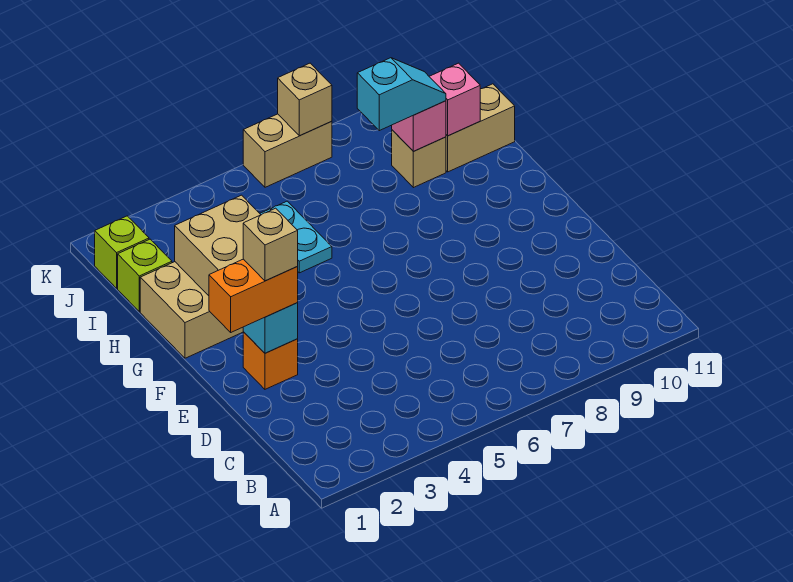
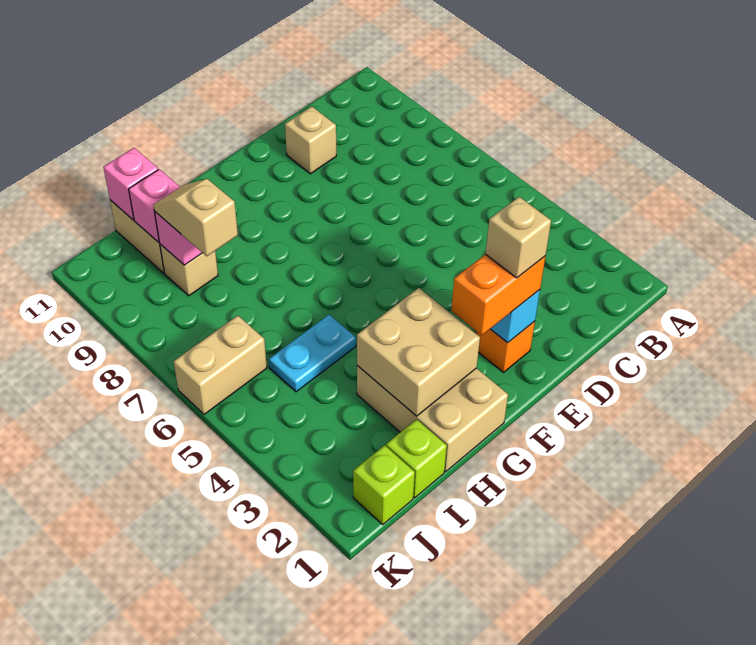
orange brick E1:E2 level 3 -> orange brick E2:F2 level 3
cyan slope I8:I9 level 3 top 8 -> tan slope I8:I9 level 3 top 8
none -> pink brick I11 level 2
tan brick K6:K7 level 1 -> tan brick J6:K6 level 1
tan brick K7 level 2 -> tan brick D10 level 1

